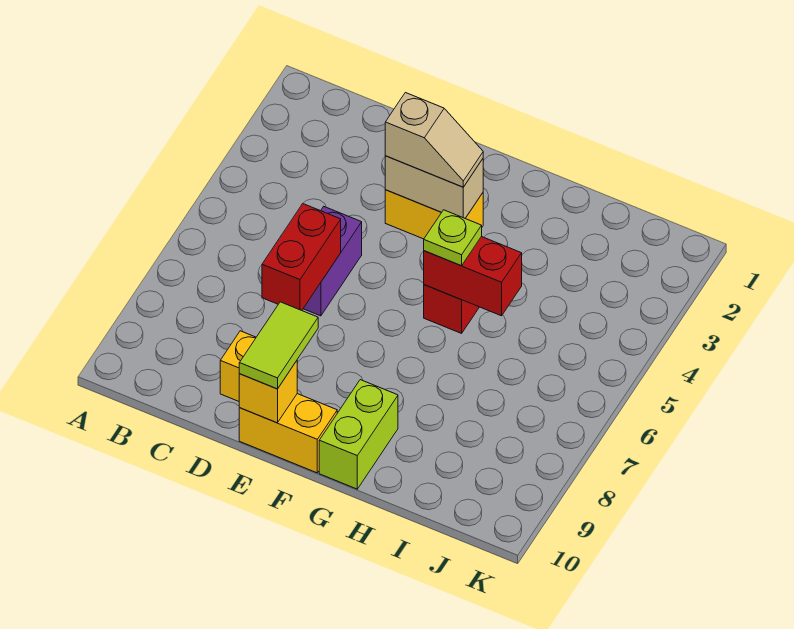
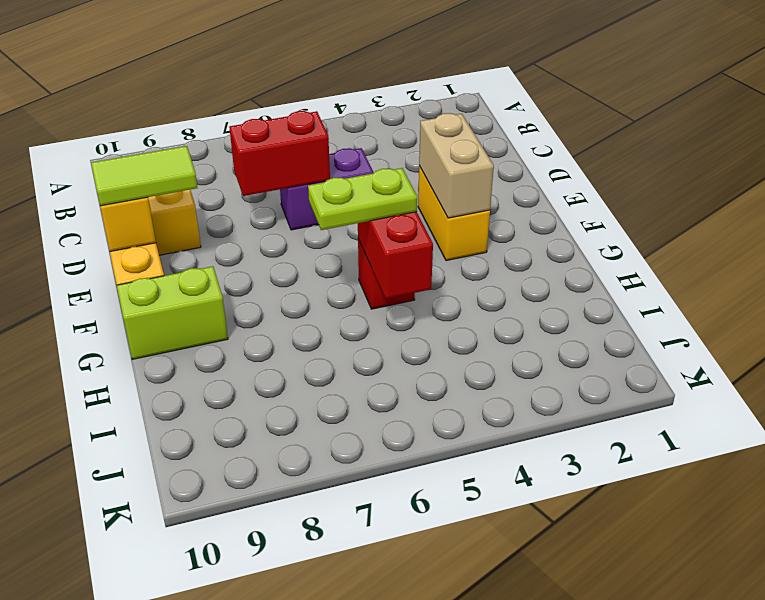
tan slope E3:F3 level 3 top E -> none
lime plate G5 level 3 -> lime plate G5:G6 level 3

